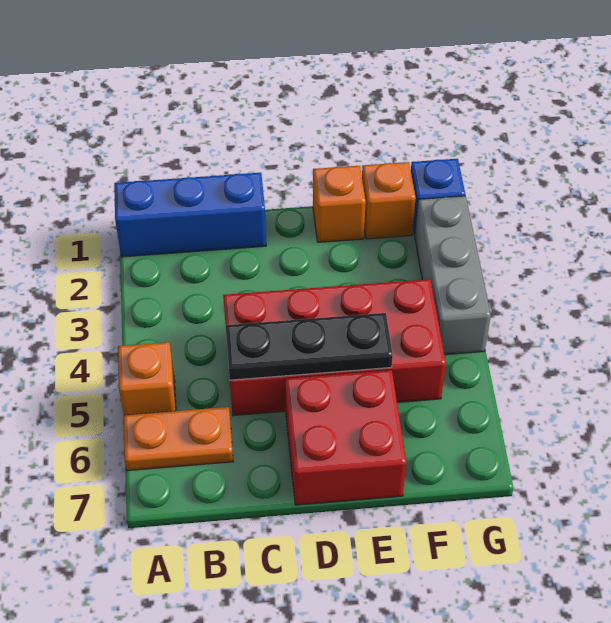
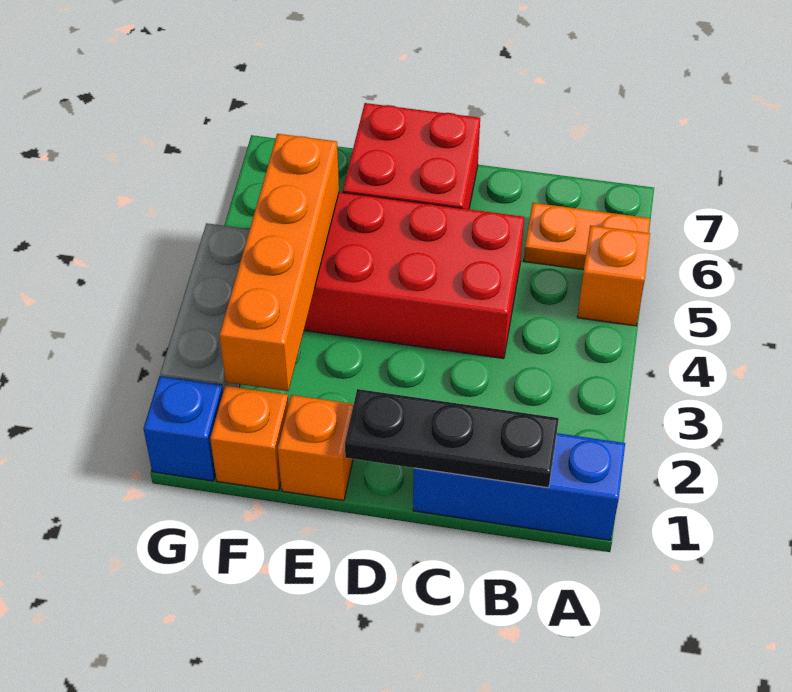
black plate C5:E5 level 2 -> black plate B1:D1 level 2
none -> orange brick F2:F5 level 2

